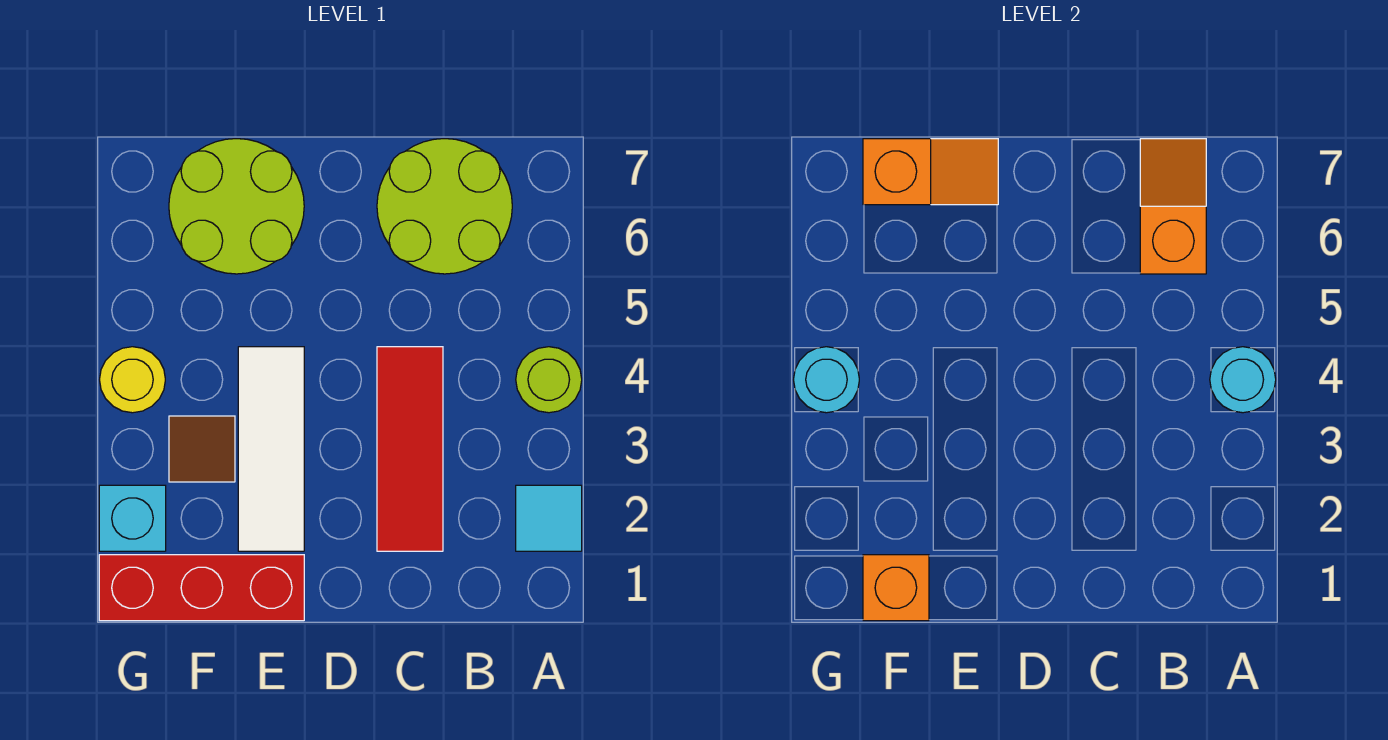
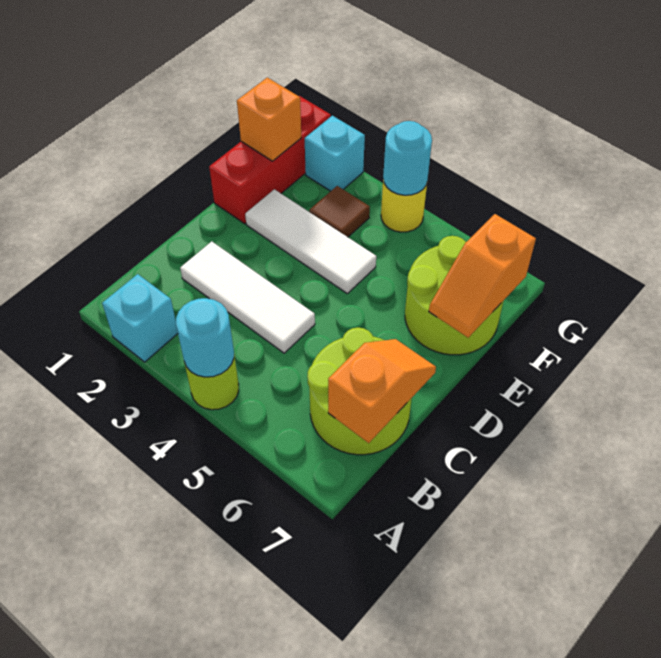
cyan tile A2 level 1 -> cyan brick A2 level 1
orange slope B6:B7 level 2 top 6 -> orange slope B7:C7 level 2 top B
red tile C2:C4 level 1 -> white tile C2:C4 level 1

